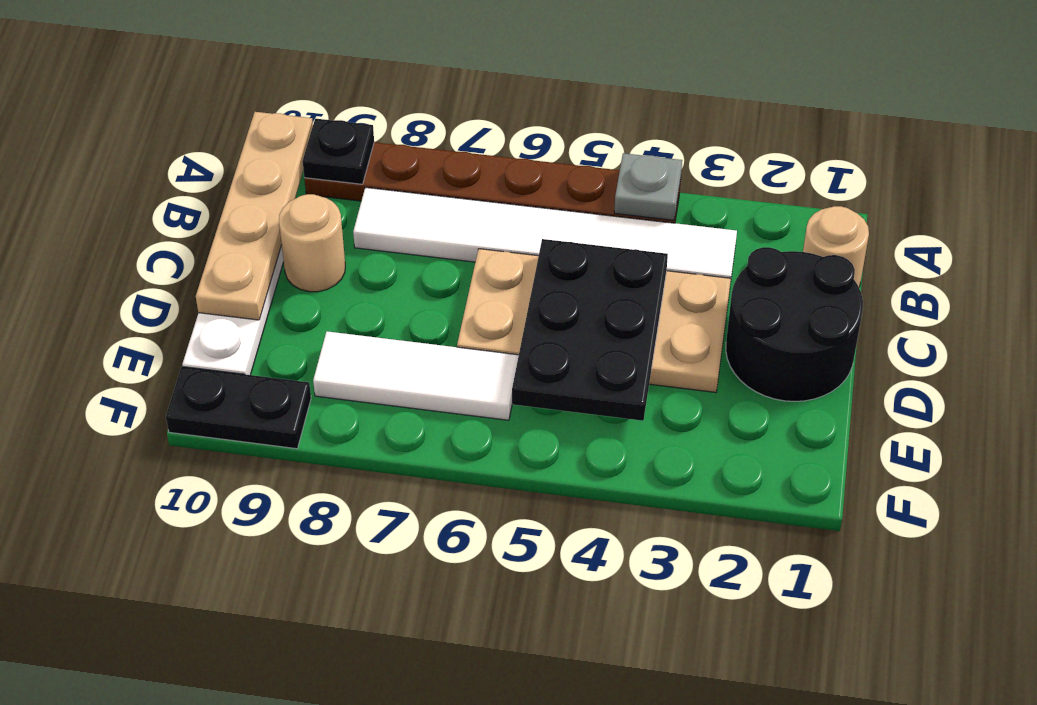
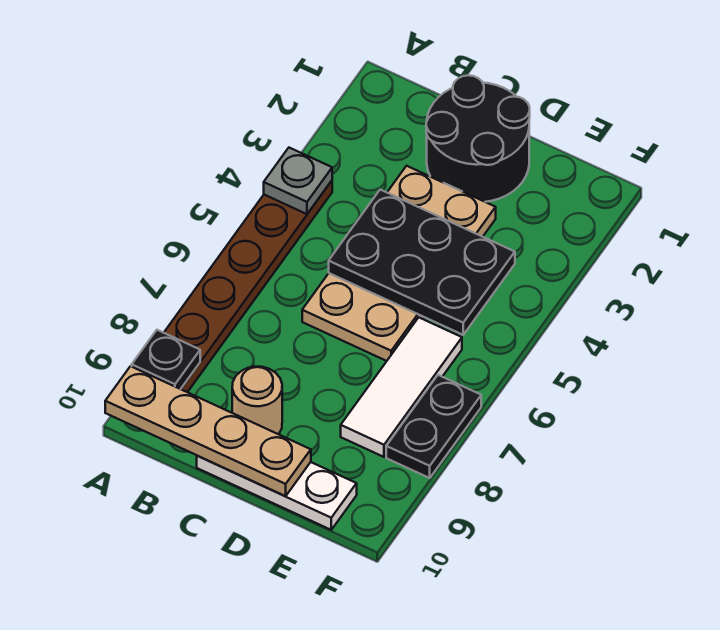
tan round brick B1 level 1 -> none
white tile B3:B8 level 1 -> none
black plate F9:F10 level 1 -> black plate F7:F8 level 1

